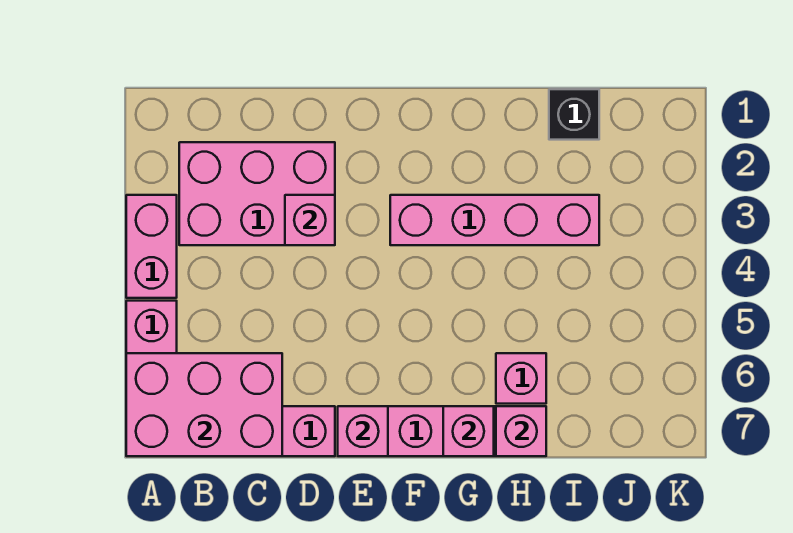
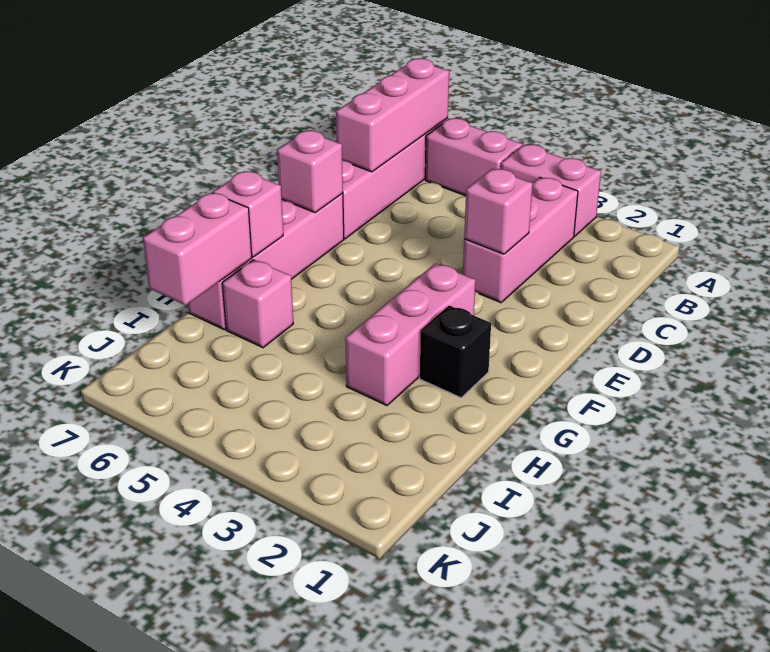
pink brick A6:C7 level 2 -> pink brick A7:C7 level 2
pink brick B2:D3 level 1 -> pink brick B3:D3 level 1
pink brick F3:I3 level 1 -> pink brick F3:H3 level 1
pink brick H7 level 2 -> pink brick H7:I7 level 2
black brick I1 level 1 -> black brick G2 level 1

